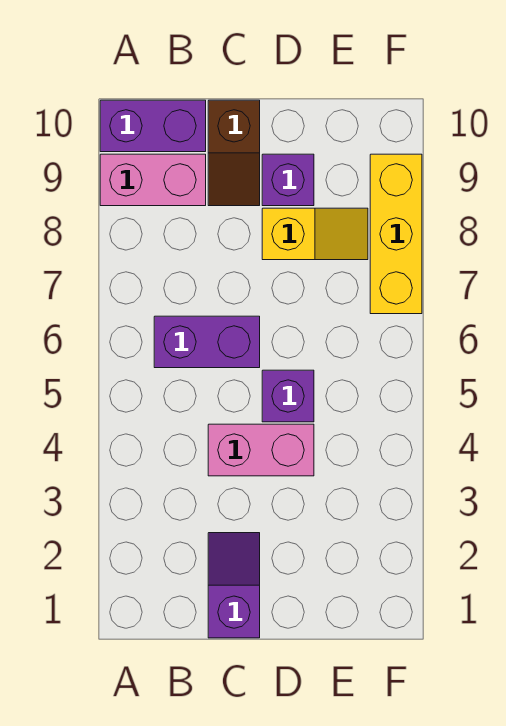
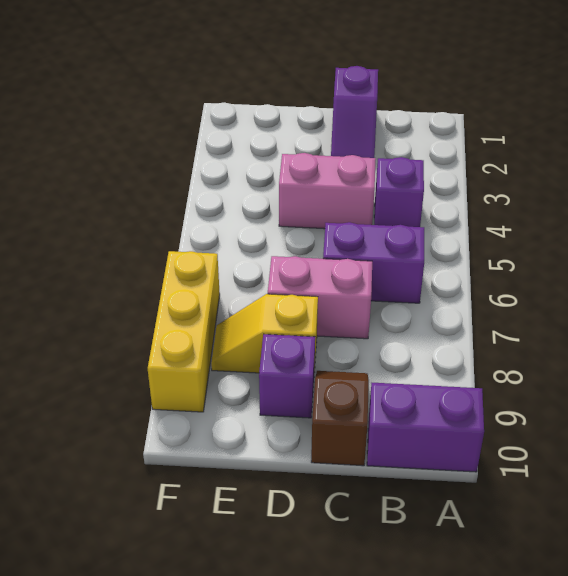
pink brick A9:B9 level 1 -> pink brick C7:D7 level 1
purple brick D5 level 1 -> purple brick B4 level 1

